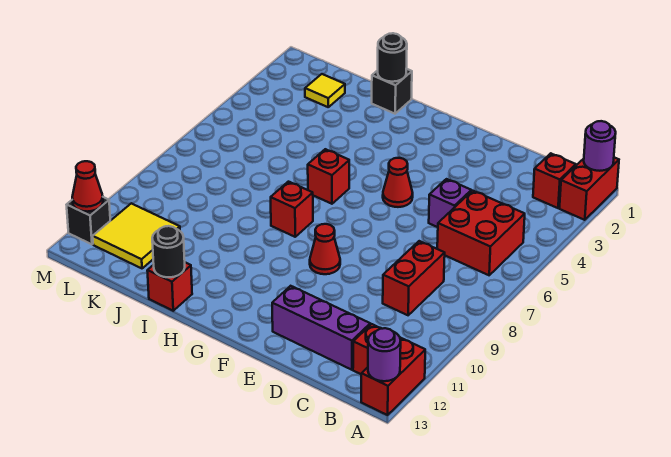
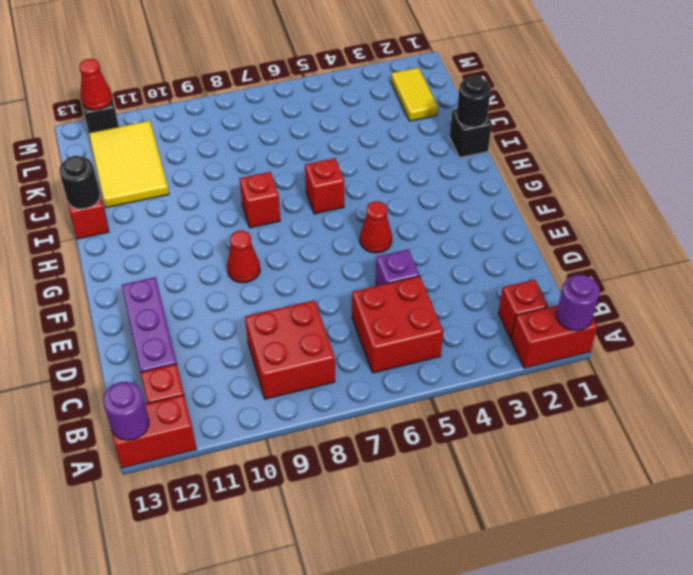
red brick C8:C9 level 1 -> red brick B8:C9 level 1
yellow tile K2 level 1 -> yellow tile K2:L2 level 1
yellow tile K11:L12 level 1 -> yellow tile J11:L12 level 1

